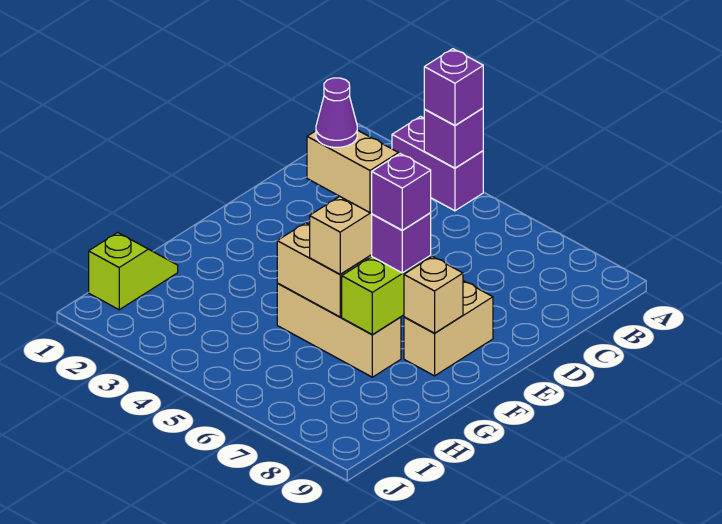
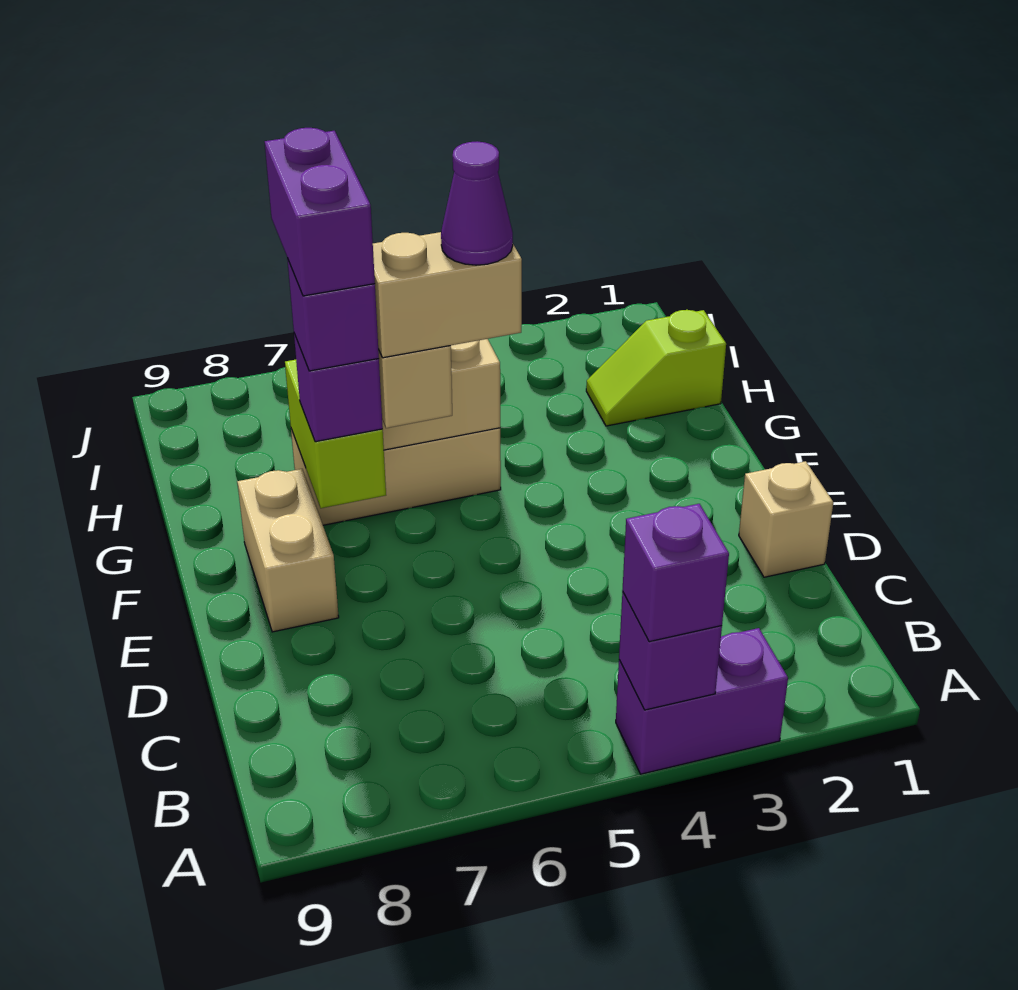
none -> purple brick F7:G7 level 5
tan brick F8 level 2 -> tan brick D1 level 1
lime slope H1:I1 level 1 top I -> lime slope H1:H2 level 1 top 1

